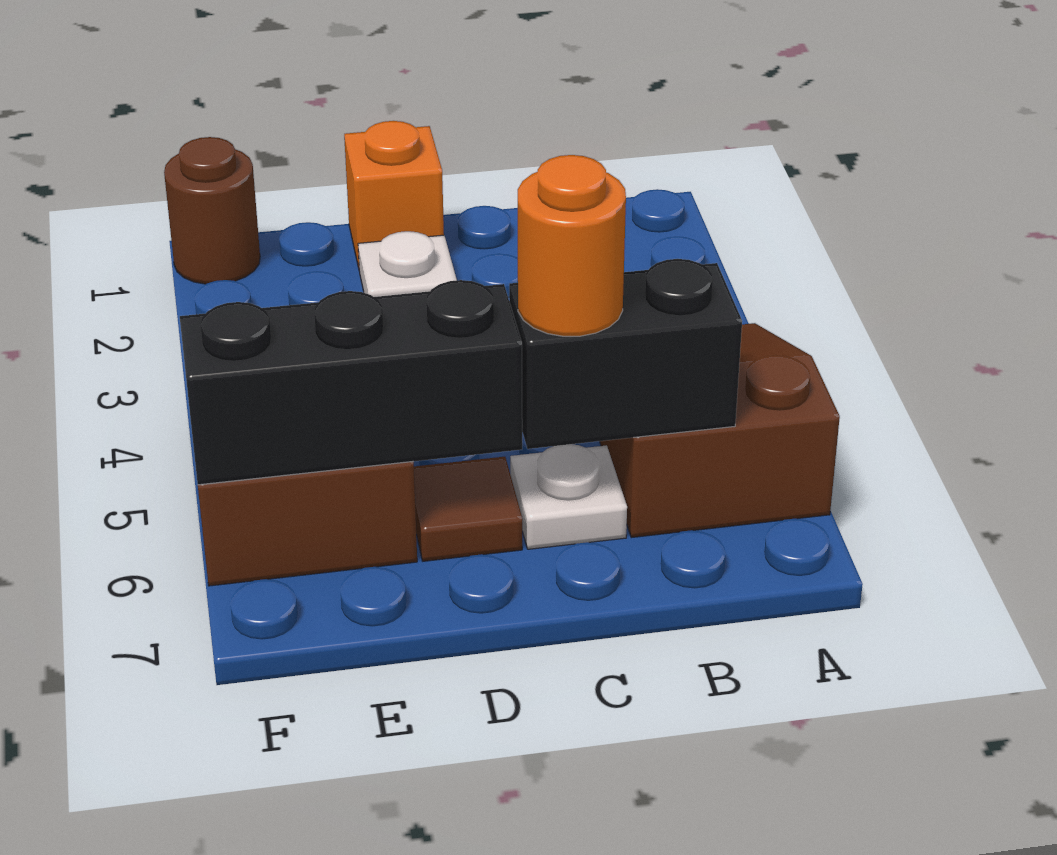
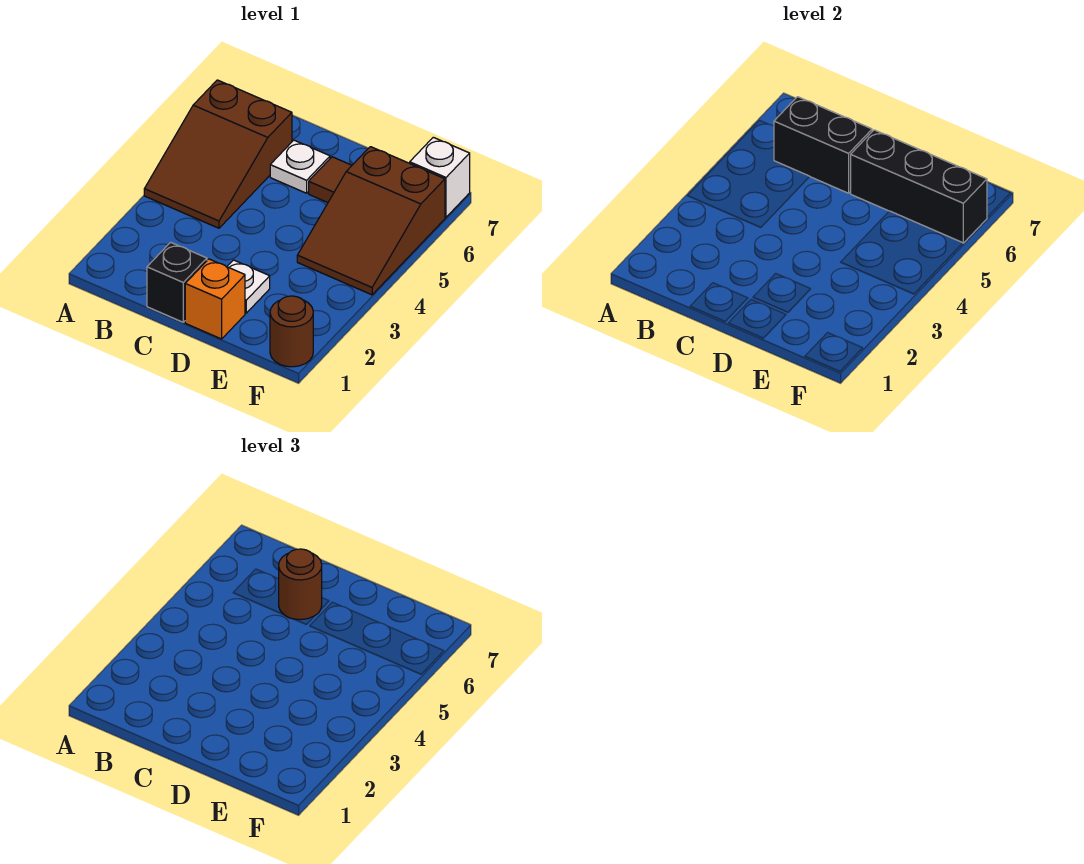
none -> black brick C1 level 1
orange round brick C6 level 3 -> brown round brick C6 level 3
none -> white brick F7 level 1

